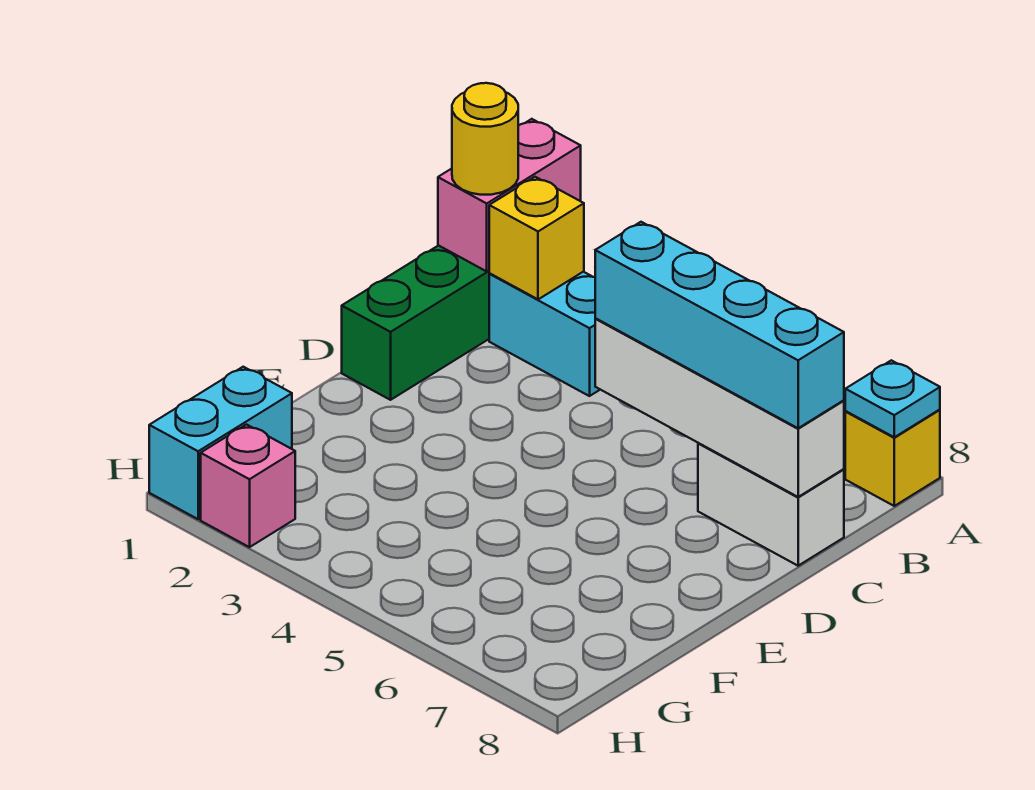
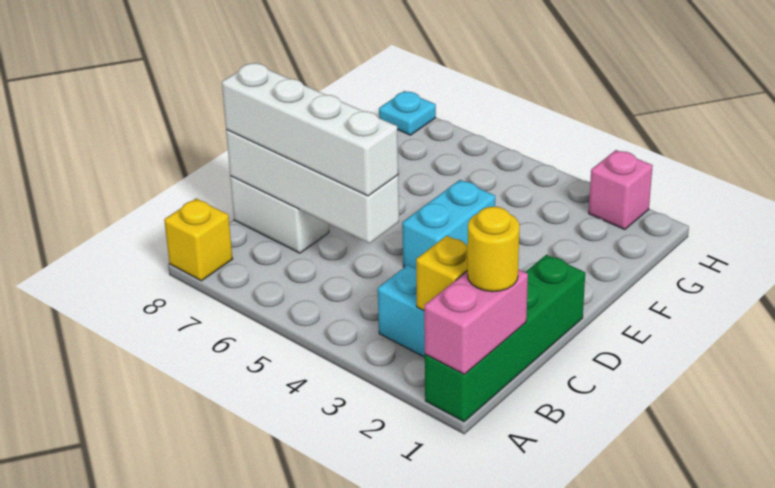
cyan plate A8 level 2 -> cyan plate H8 level 1
cyan brick C5:C8 level 3 -> white brick C5:C8 level 3
cyan brick G1:H1 level 1 -> cyan brick D4:E4 level 1

